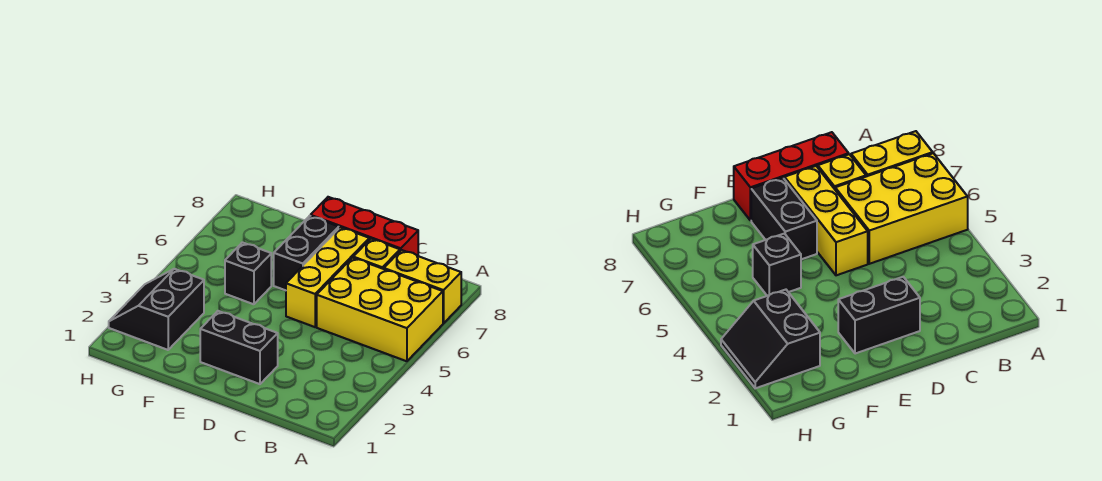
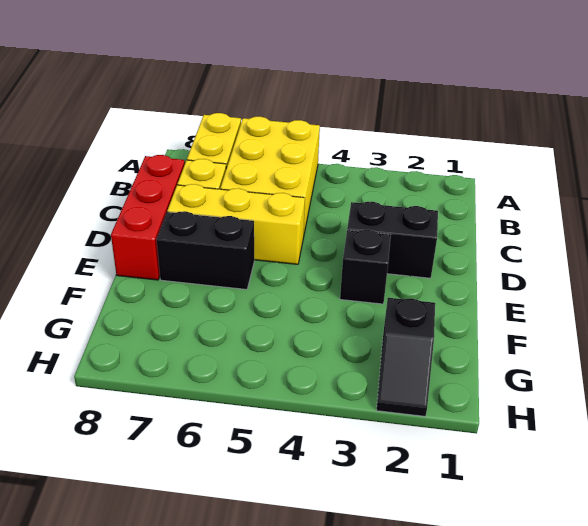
black brick D2:E2 level 1 -> black brick D2:D3 level 1
black brick F5 level 1 -> black brick E3 level 1
black slope G2:H3 level 1 top G -> black slope G2:H2 level 1 top G

